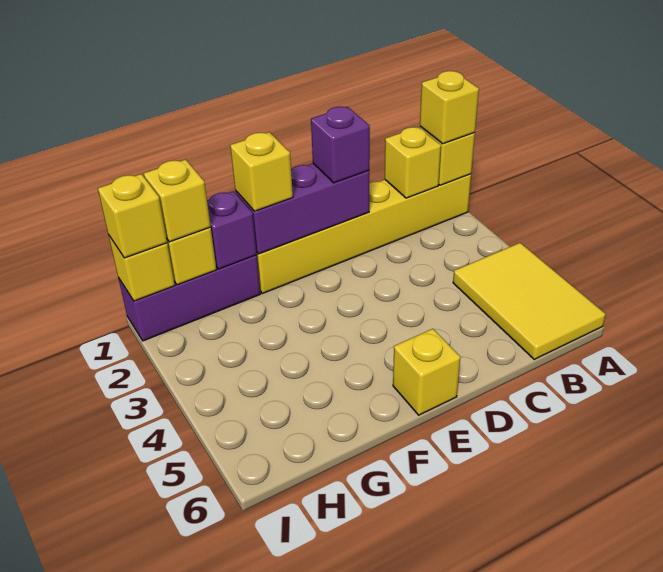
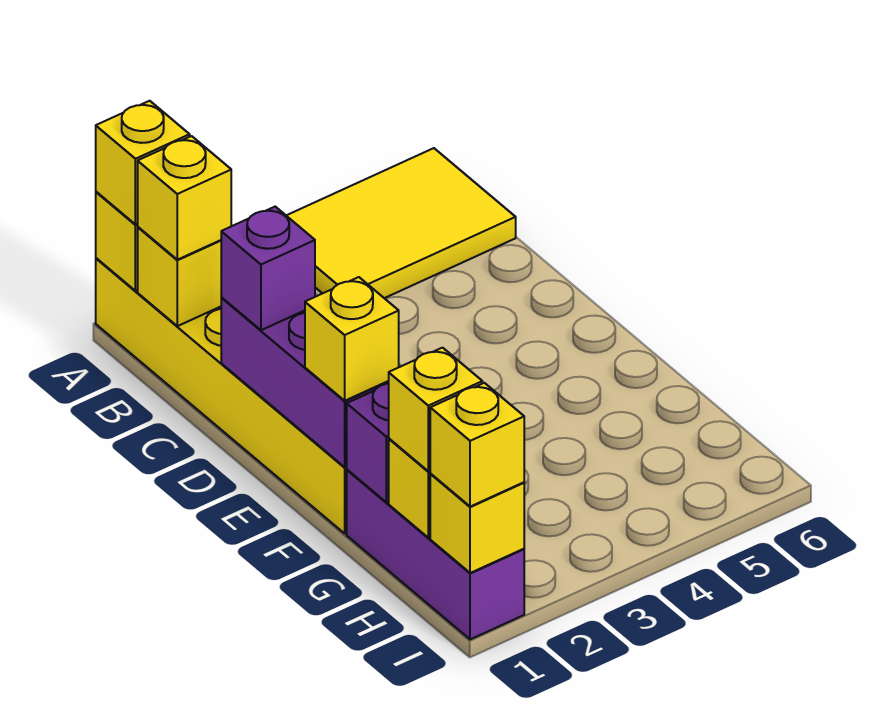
yellow brick E6 level 1 -> yellow brick B1 level 3

